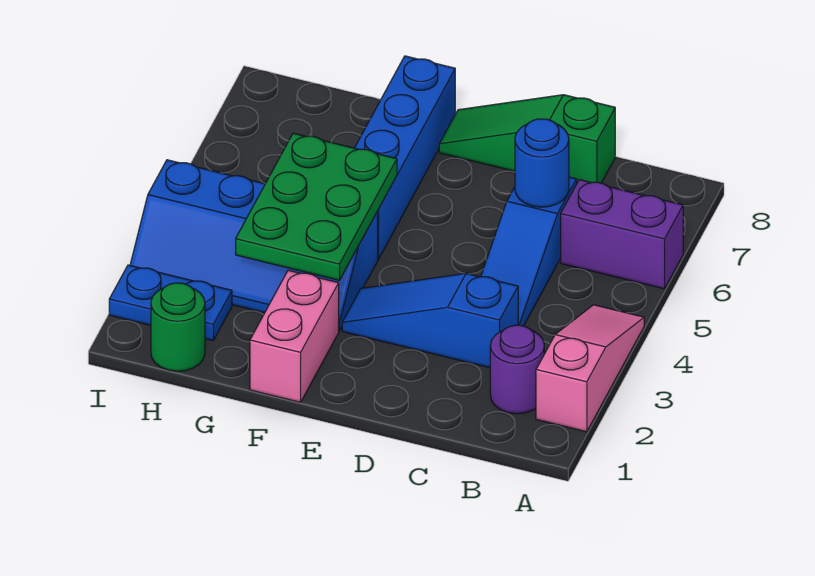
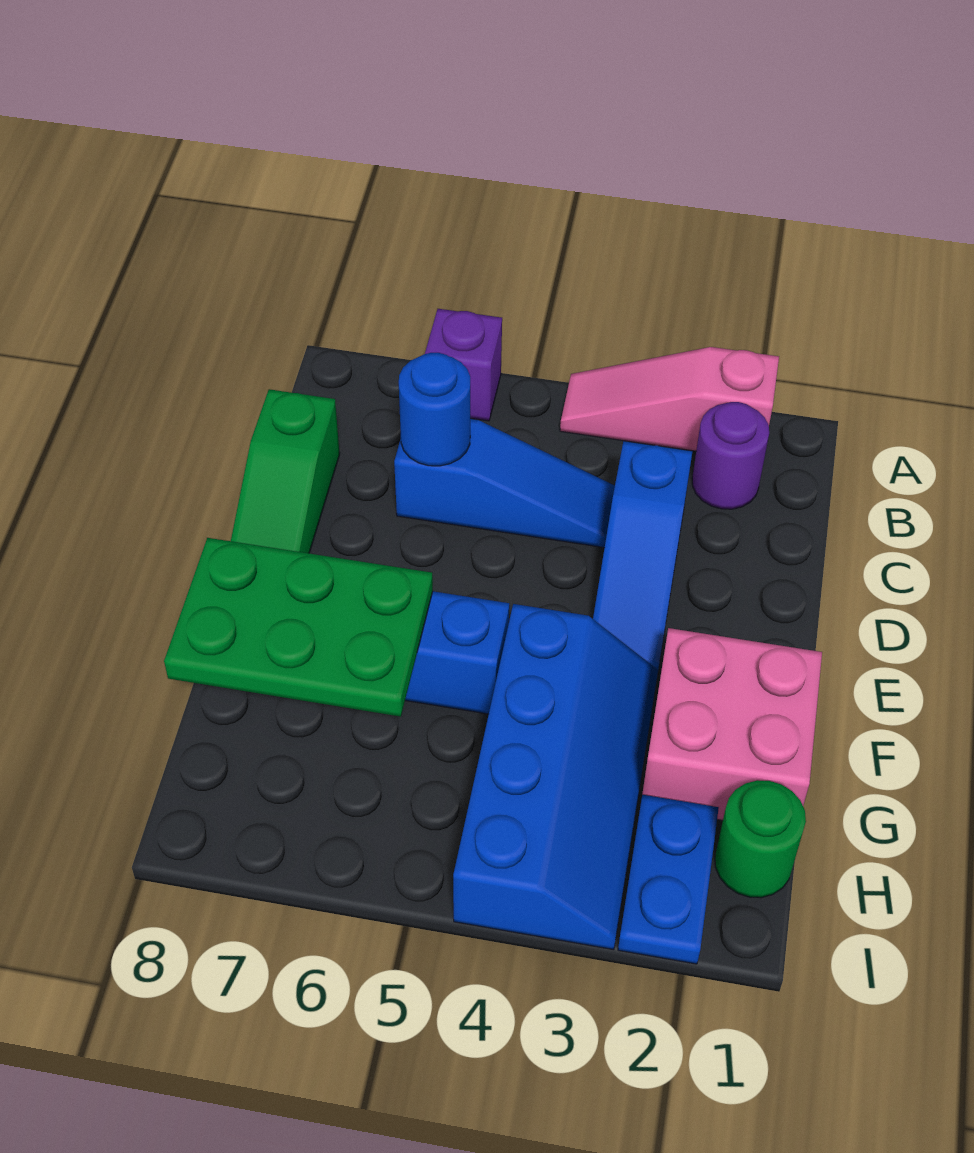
purple brick A6:B6 level 1 -> purple brick A6 level 1
pink brick F1:F2 level 1 -> pink brick F1:G2 level 1
green plate F3:G5 level 2 -> green plate F6:G8 level 2

